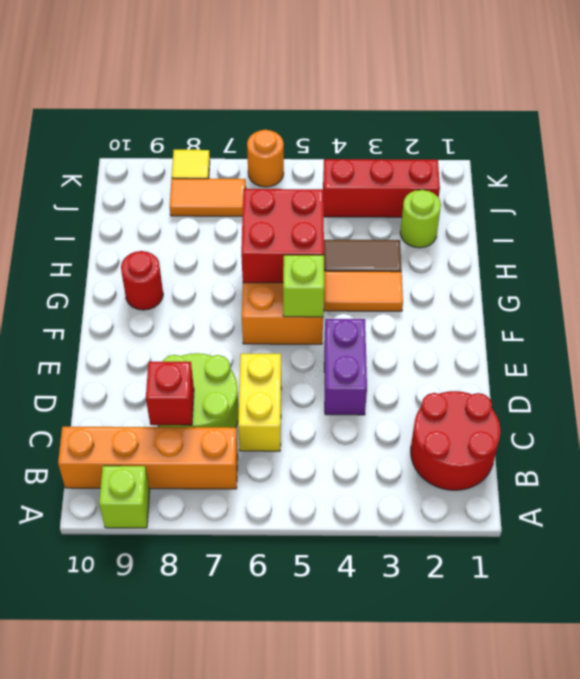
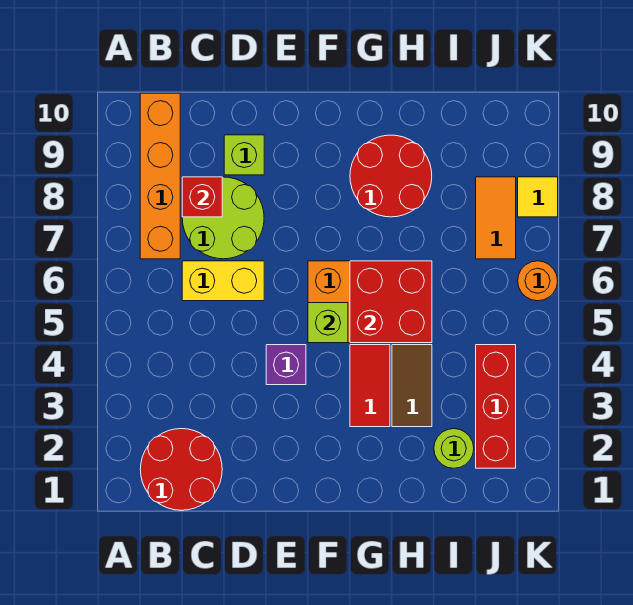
lime brick A9 level 1 -> lime brick D9 level 1
purple brick D4:E4 level 1 -> purple brick E4 level 1
orange tile G3:G4 level 1 -> red tile G3:G4 level 1
red round brick G9 level 1 -> red round brick G8:H9 level 1

